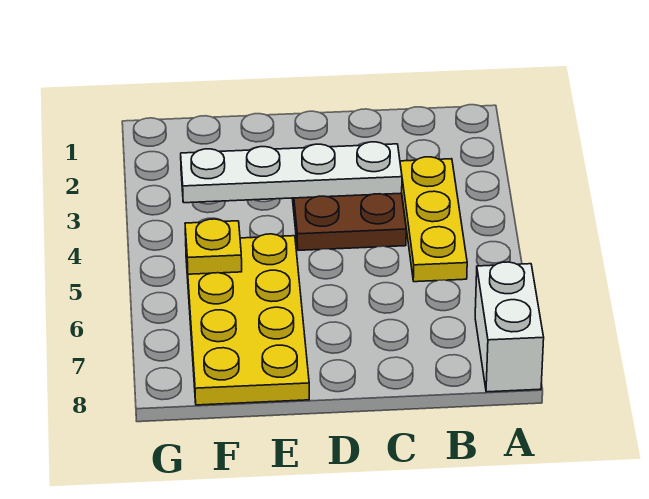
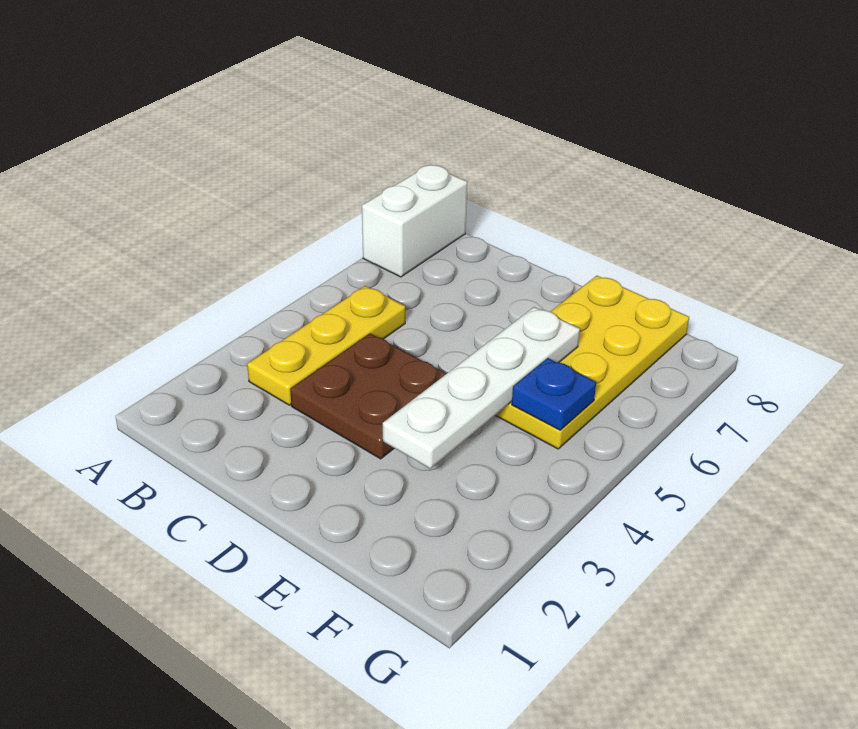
white plate C3:F3 level 2 -> white plate E3:E6 level 2
yellow plate F5 level 2 -> blue plate F5 level 2

